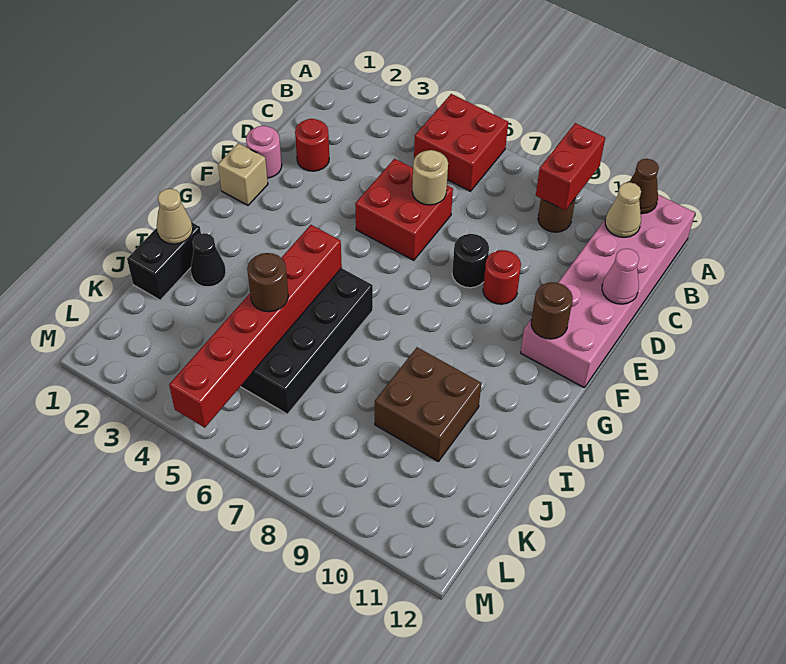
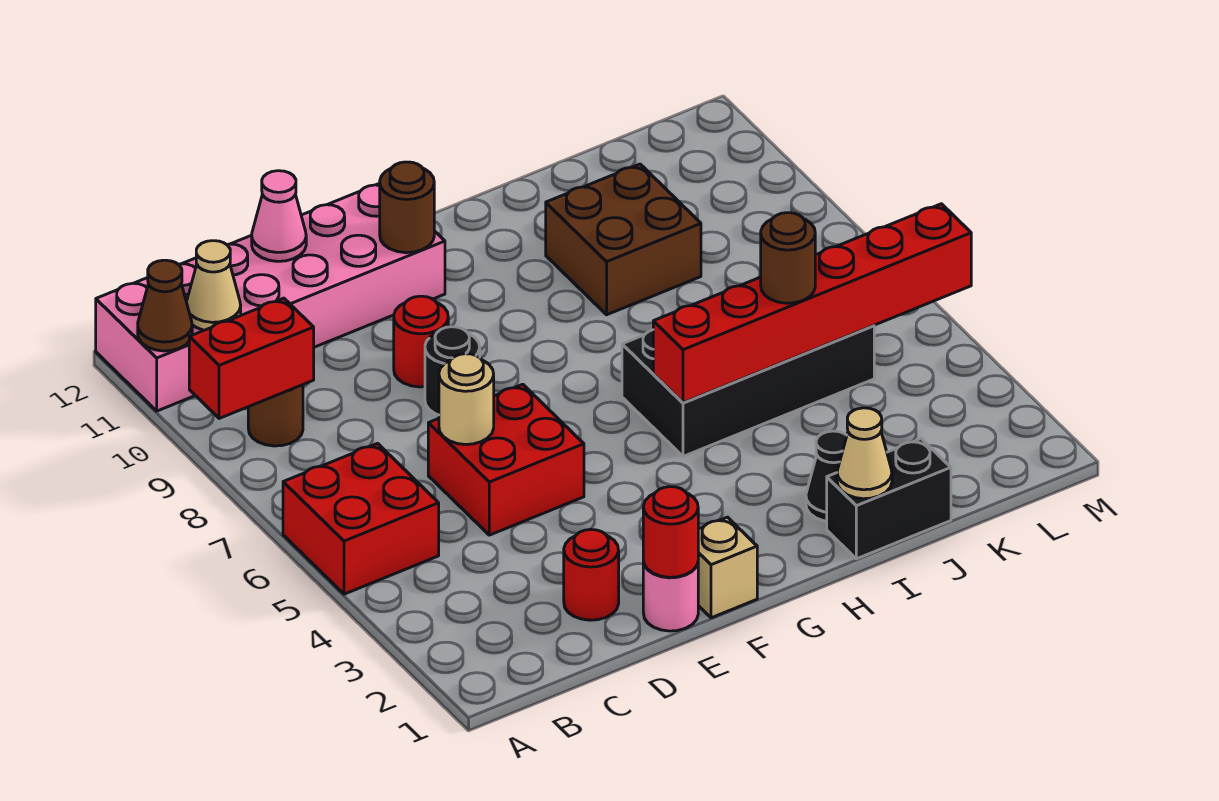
none -> red round brick E1 level 2

